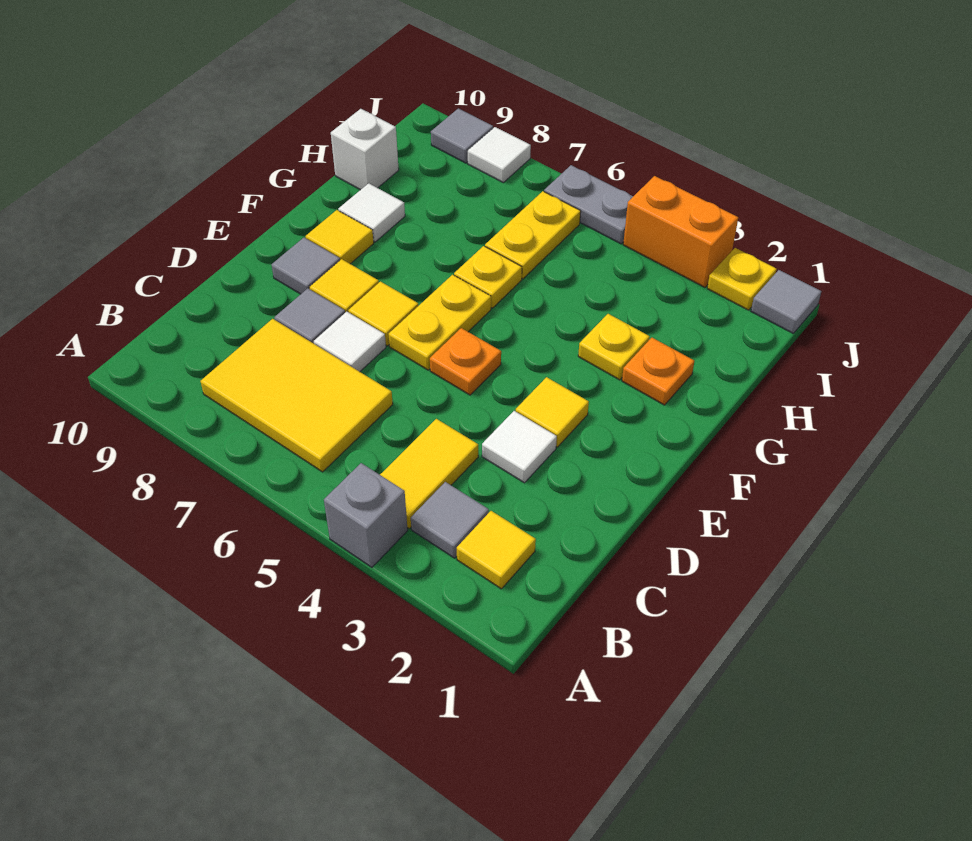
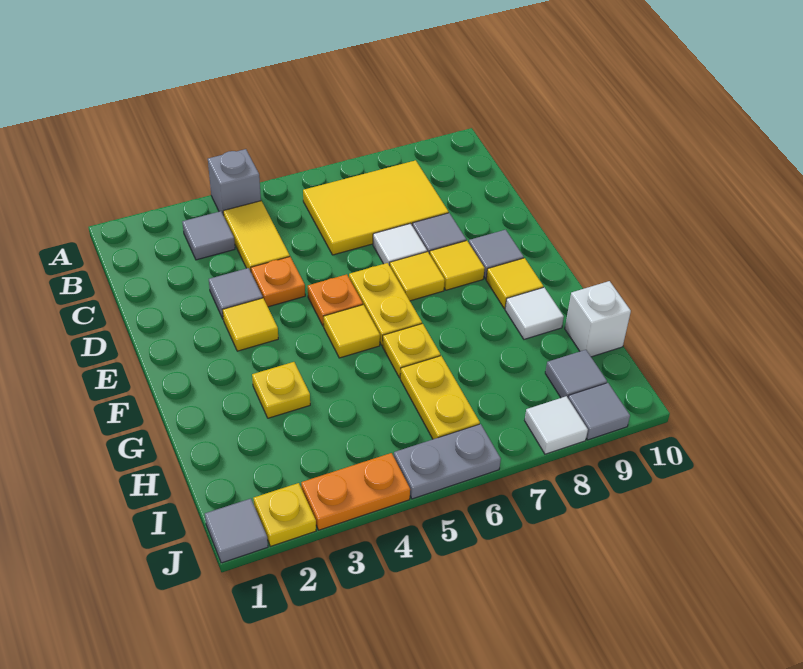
yellow tile B2 level 1 -> yellow tile F5 level 1
white tile D3 level 1 -> grey tile D3 level 1
orange plate G2 level 1 -> orange plate D4 level 1
none -> grey tile I9 level 1
orange brick J3:J4 level 1 -> orange plate J3:J4 level 1

